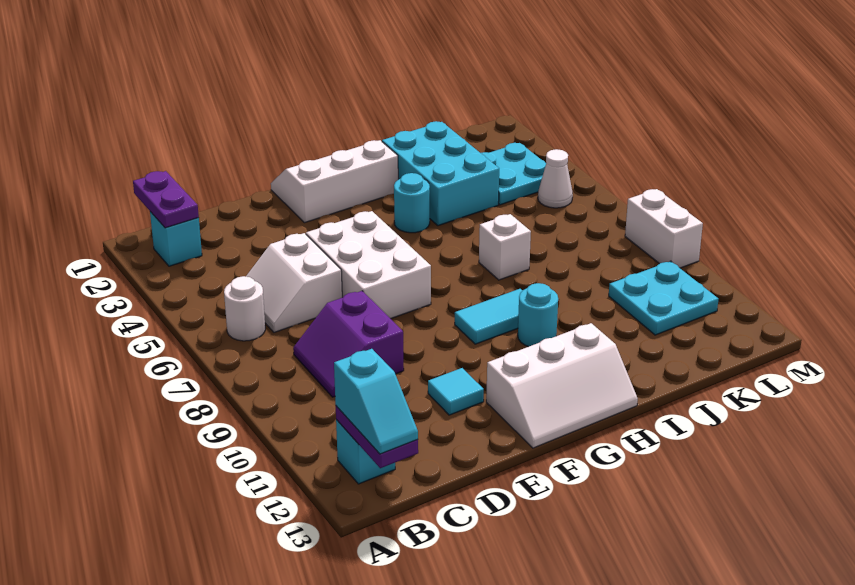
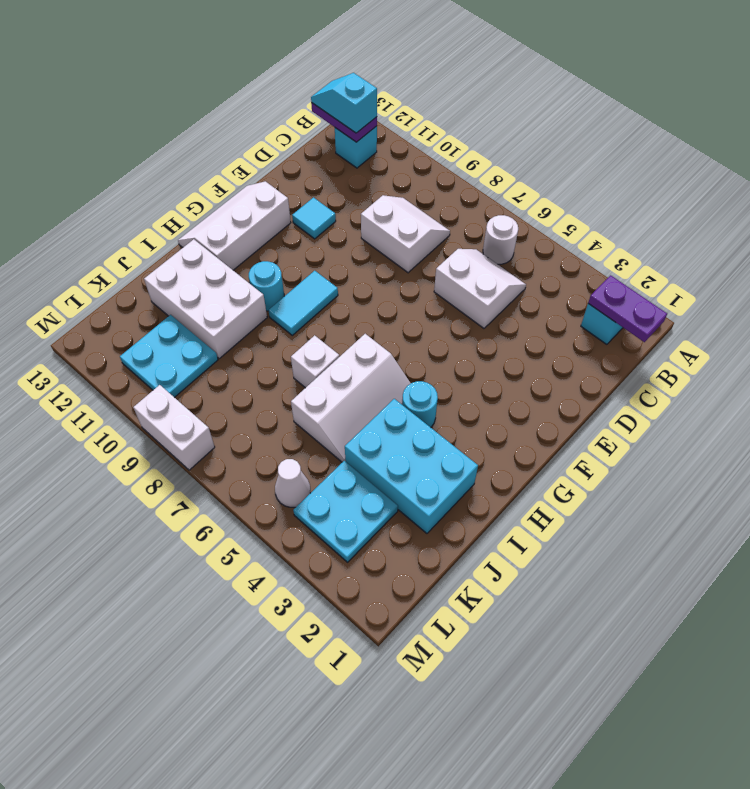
purple slope C8:D9 level 1 top D -> white slope C8:D9 level 1 top D
white brick E5:F7 level 1 -> white brick I10:J12 level 1
white slope F1:H2 level 1 top 2 -> white slope H5:J6 level 1 top 6

